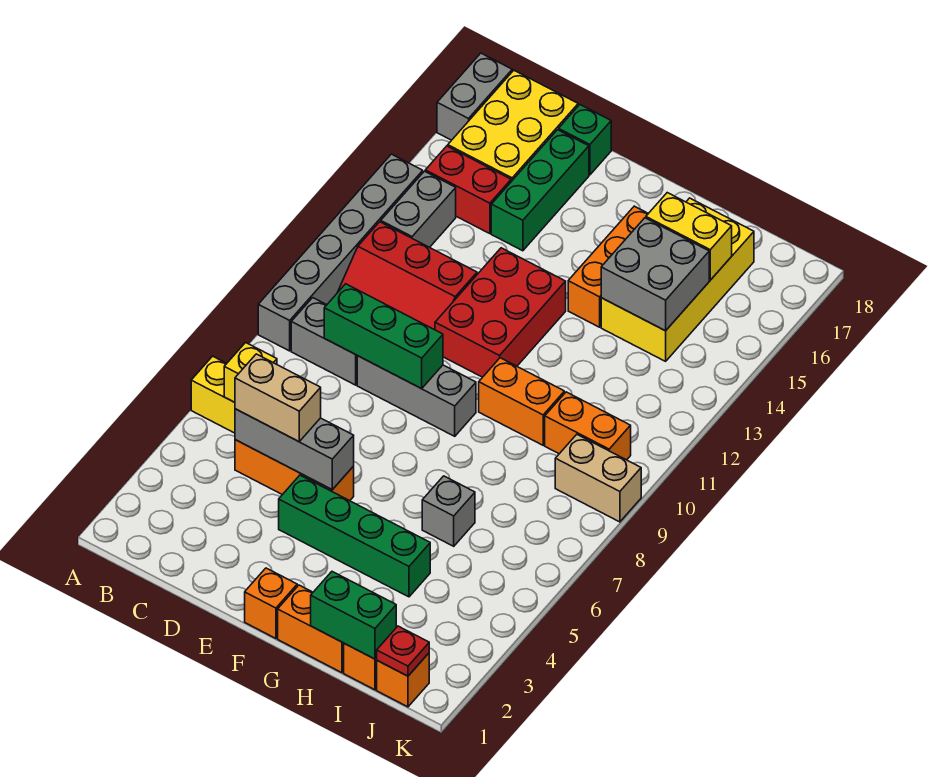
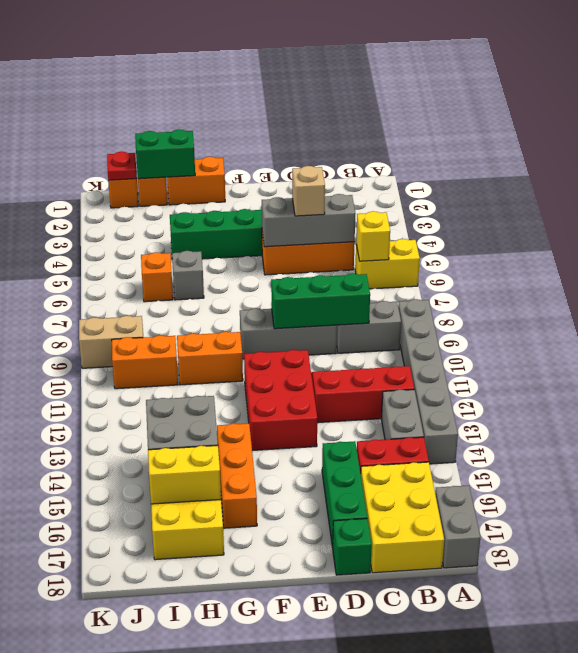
tan brick C5:D5 level 3 -> tan brick D5 level 3
orange brick F1 level 1 -> orange brick I6 level 1

